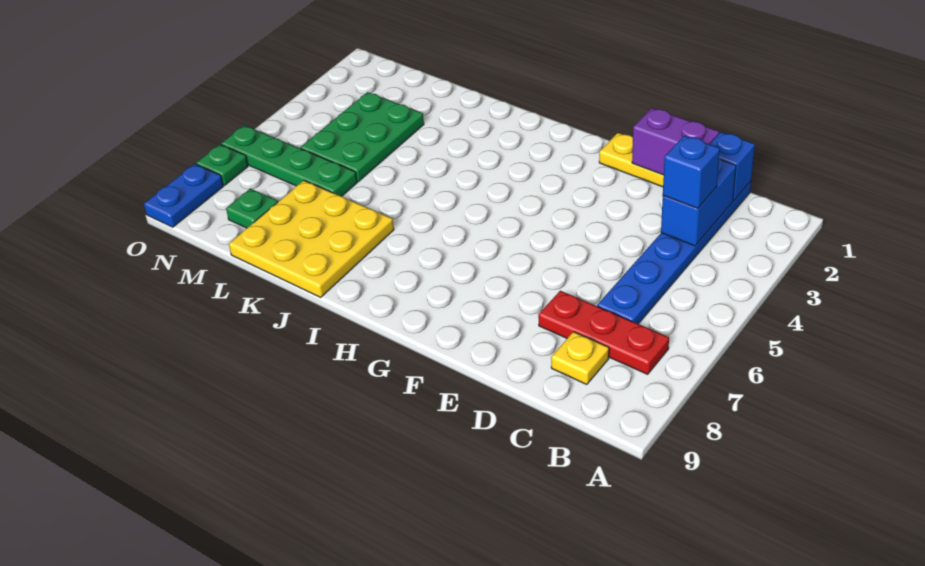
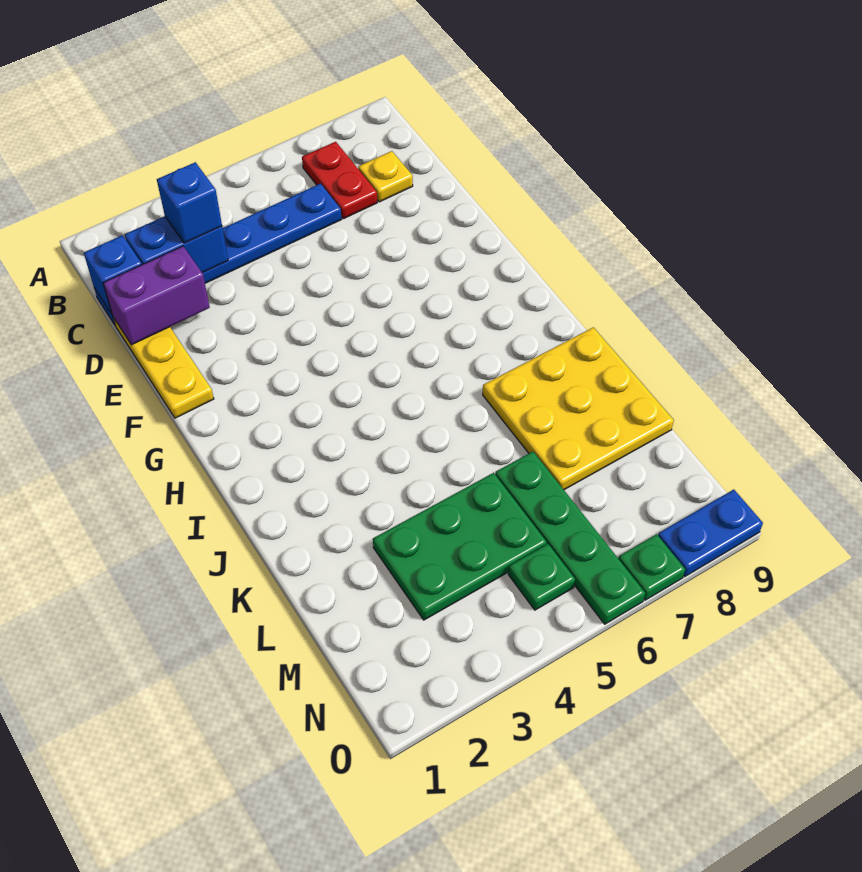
red plate B7:D7 level 1 -> red plate B7:C7 level 1
purple brick D1:E1 level 2 -> purple brick D1:D2 level 2
green plate M8 level 1 -> green plate N5 level 1

